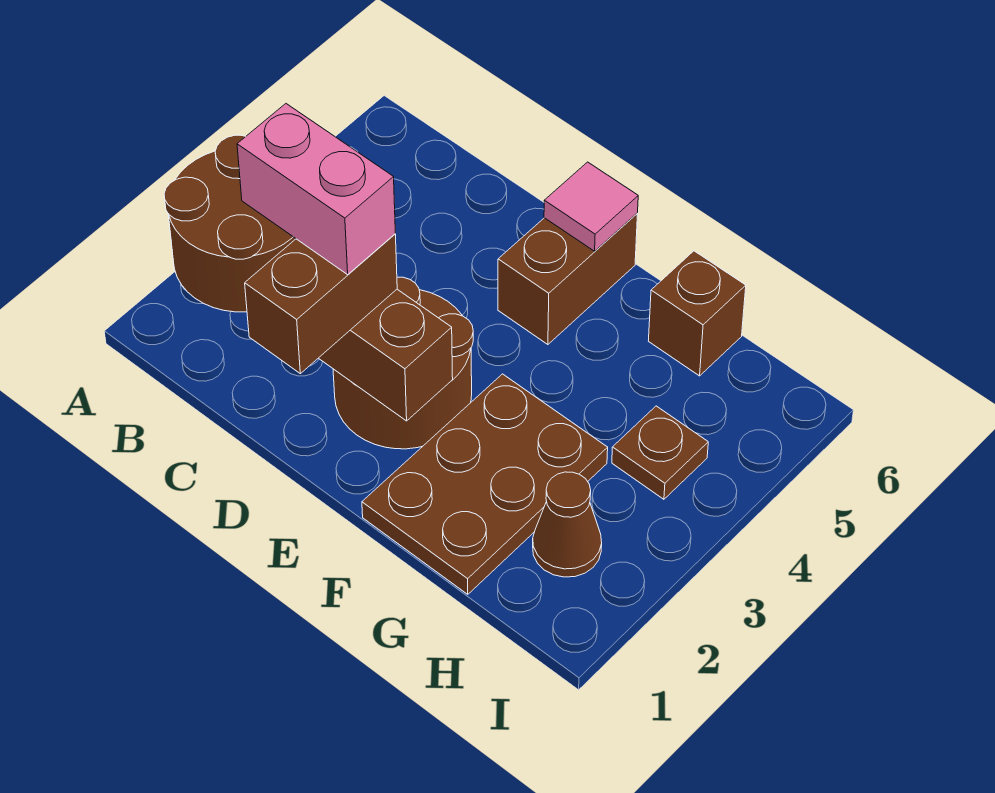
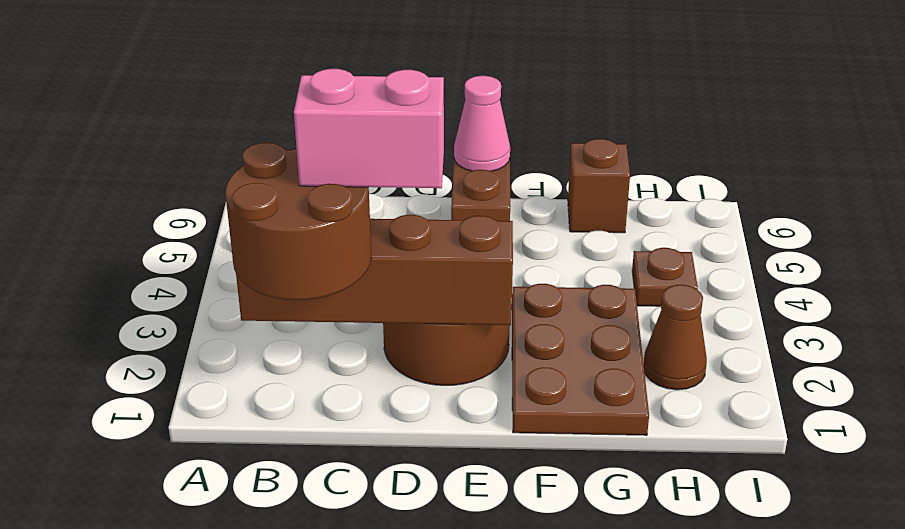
brown brick D1:D2 level 3 -> none
pink tile E6 level 2 -> pink cone E6 level 2

